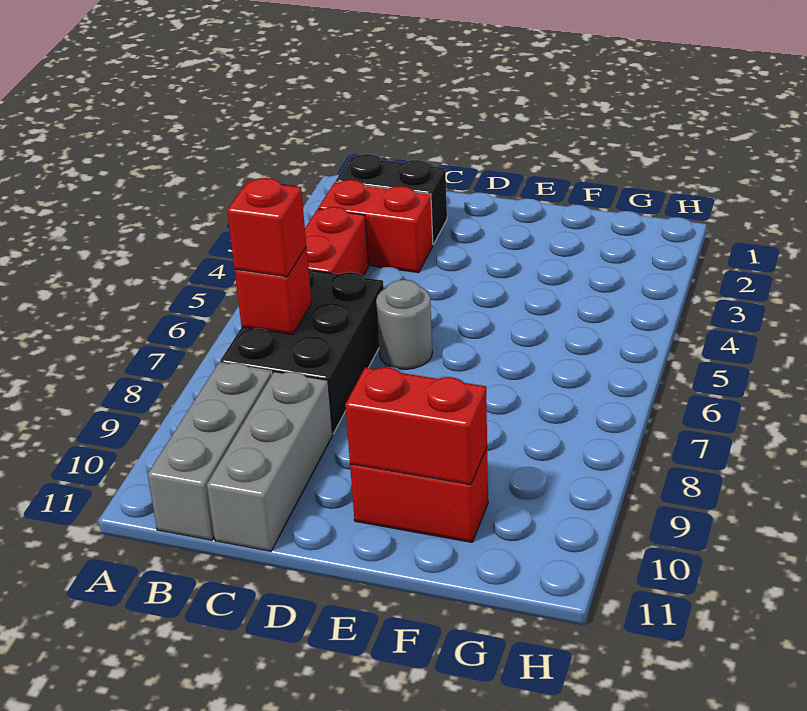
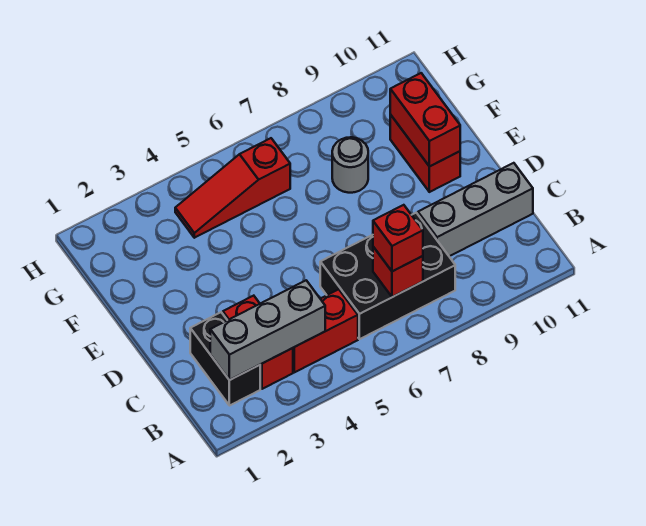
grey brick B9:B11 level 1 -> grey brick B2:B4 level 2
grey round brick D6 level 1 -> grey round brick F8 level 1
none -> red slope G4:G6 level 1 top 6

